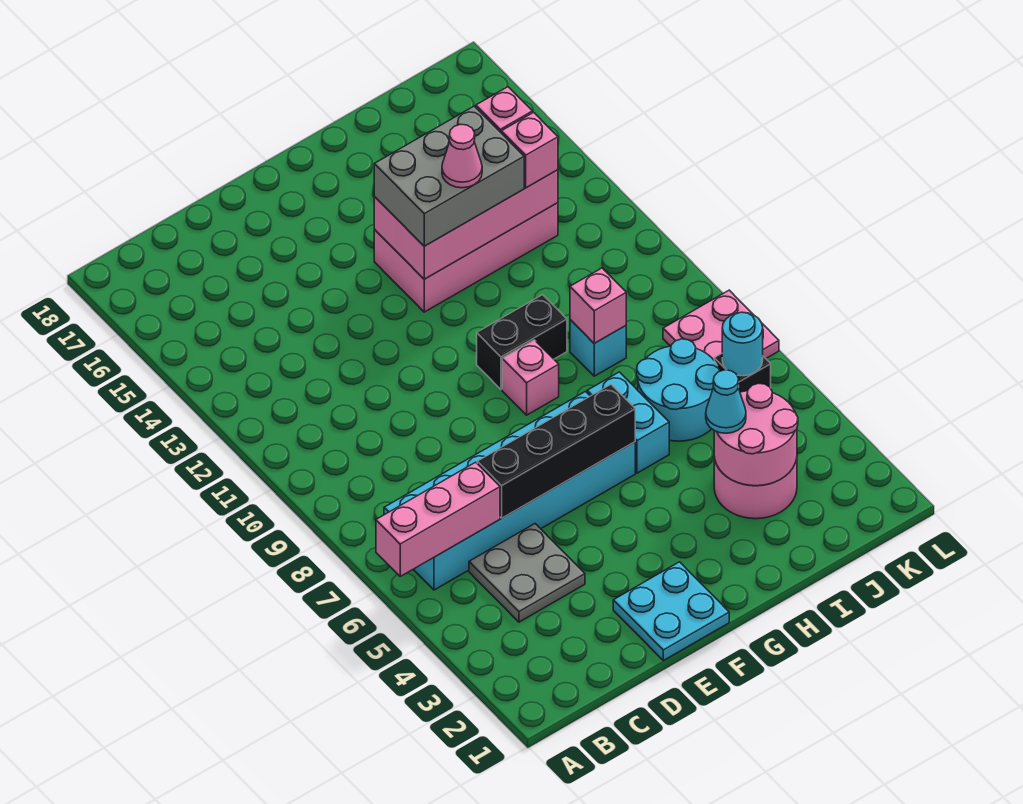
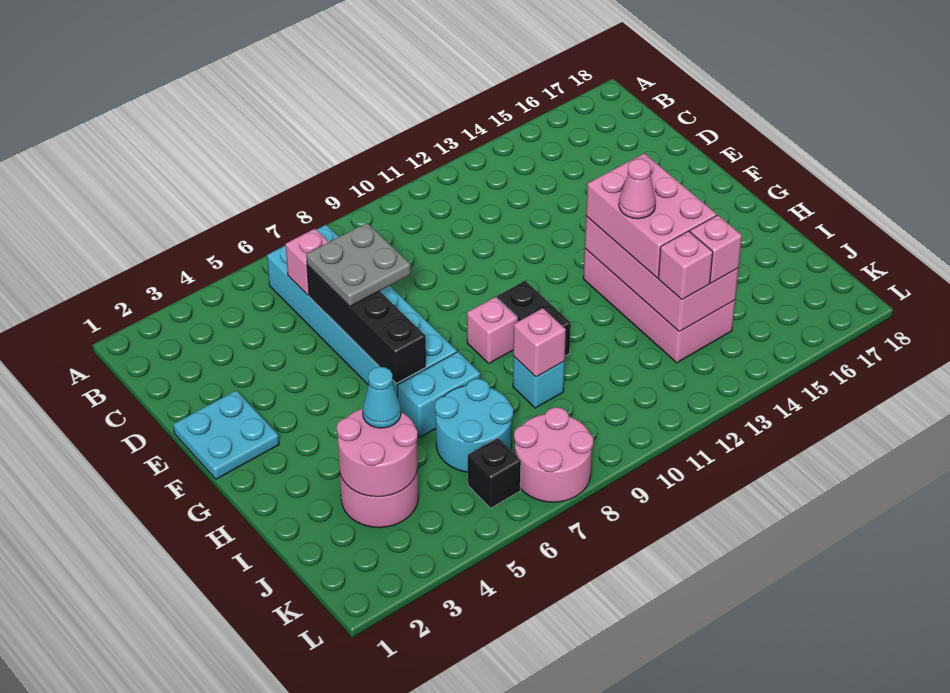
pink brick A6:C6 level 2 -> pink brick C6 level 2
grey plate C4:D5 level 1 -> grey plate D6:E7 level 3
grey brick G13:I14 level 3 -> pink brick G13:I14 level 3
cyan round brick K6 level 2 -> none
pink plate K7:L8 level 1 -> pink round brick K7:L8 level 1

